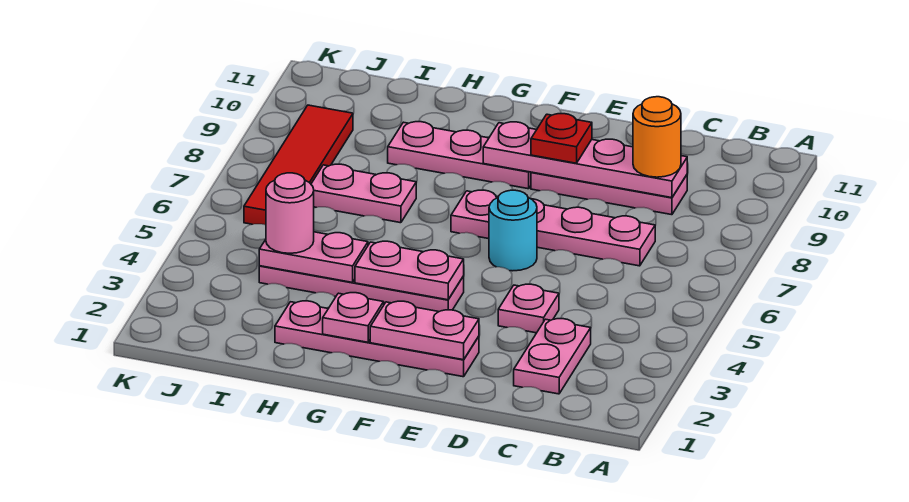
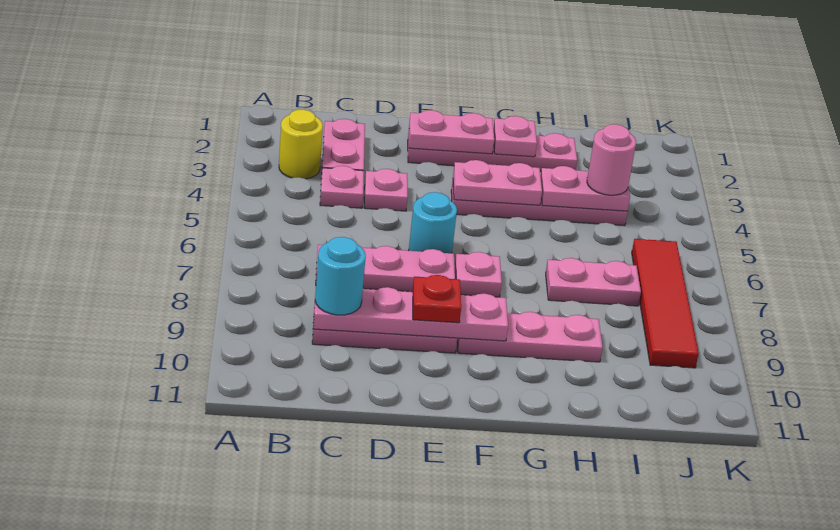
none -> yellow round brick B3 level 1
none -> pink plate C4 level 1
orange round brick C9 level 3 -> cyan round brick C9 level 3

